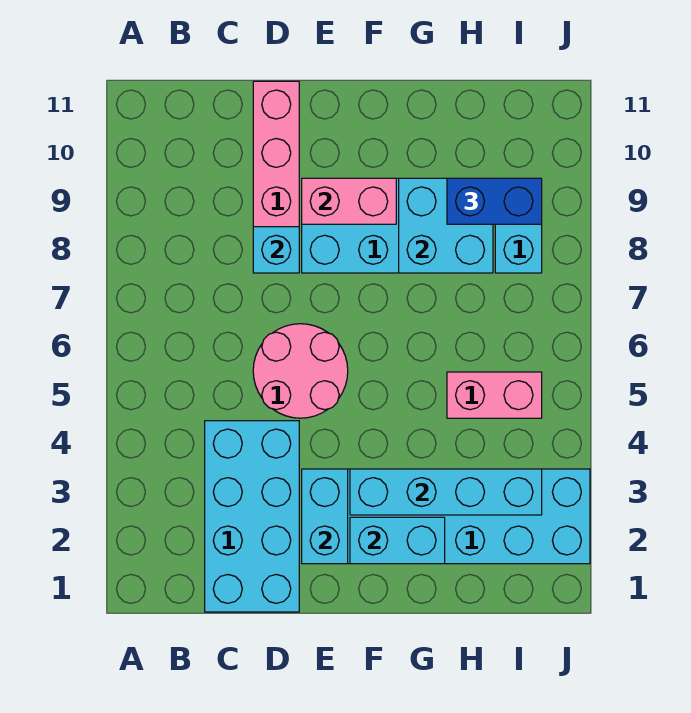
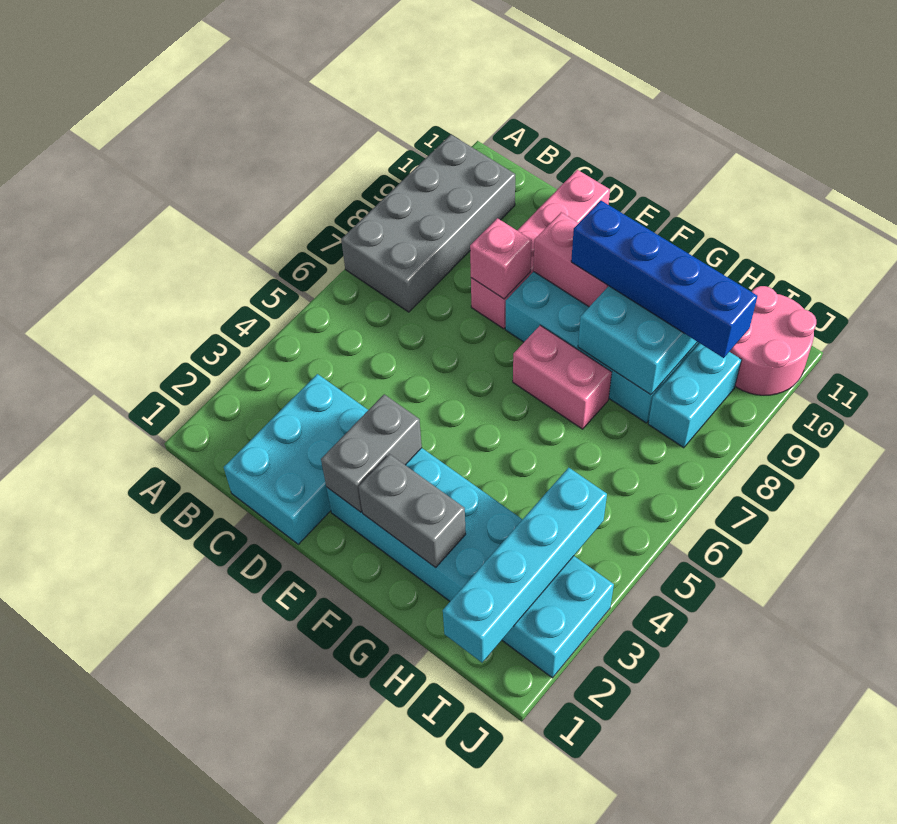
none -> grey brick A7:B10 level 1
cyan brick C1:D4 level 1 -> cyan brick C1:D3 level 1
pink round brick D5:E6 level 1 -> pink round brick I10:J11 level 1
cyan brick D8 level 2 -> pink brick D8 level 2
cyan brick E2:E3 level 2 -> grey brick E2:E3 level 2
cyan brick F2:G2 level 2 -> grey brick F2:G2 level 2
cyan brick F3:I3 level 2 -> cyan brick I1:I4 level 2
pink brick H5:I5 level 1 -> pink brick F7:G7 level 1
blue brick H9:I9 level 3 -> blue brick F9:I9 level 3

